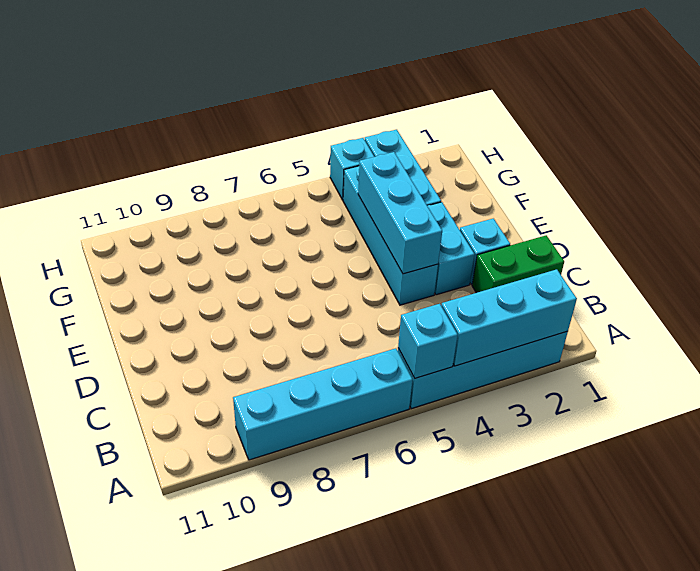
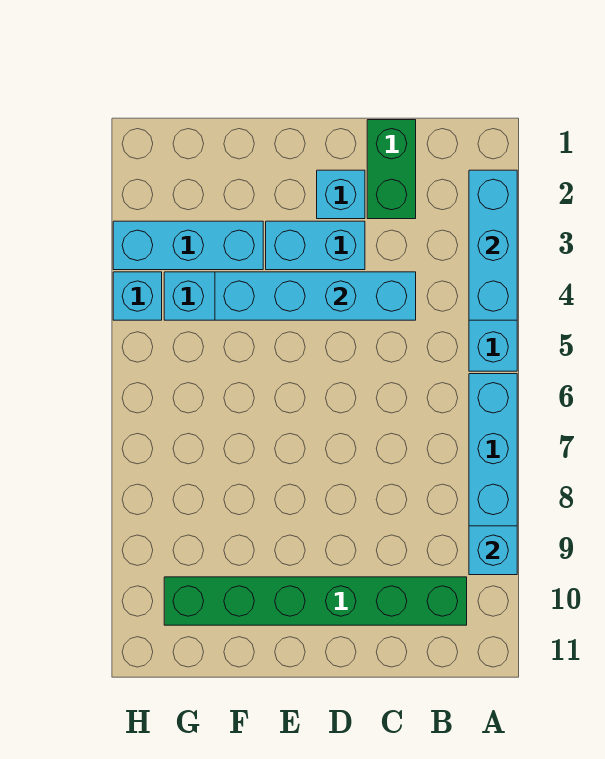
cyan brick A5 level 2 -> cyan brick A9 level 2
none -> green brick B10:G10 level 1
cyan brick D4:F4 level 2 -> cyan brick C4:F4 level 2

